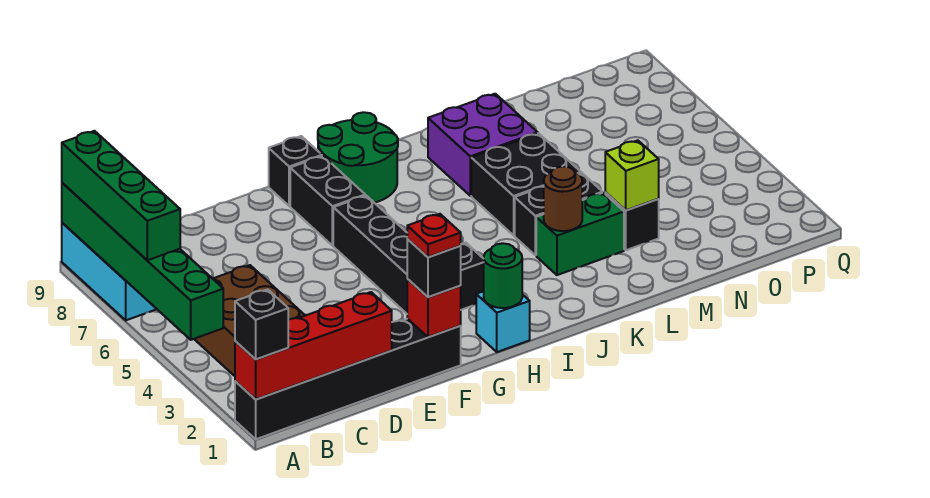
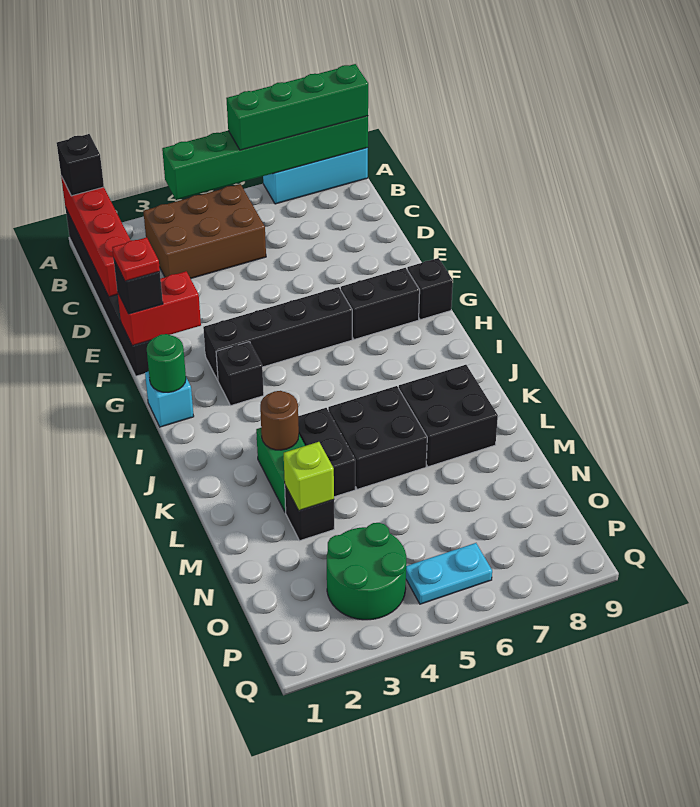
red brick F1 level 2 -> red brick F1:F2 level 2
green round brick H8:I9 level 1 -> green round brick O3:P4 level 1
purple brick K7:L8 level 1 -> black brick K7:L8 level 1
none -> cyan plate P5:P6 level 1

